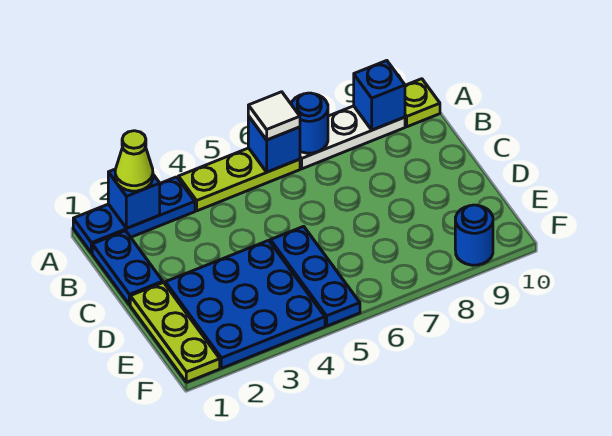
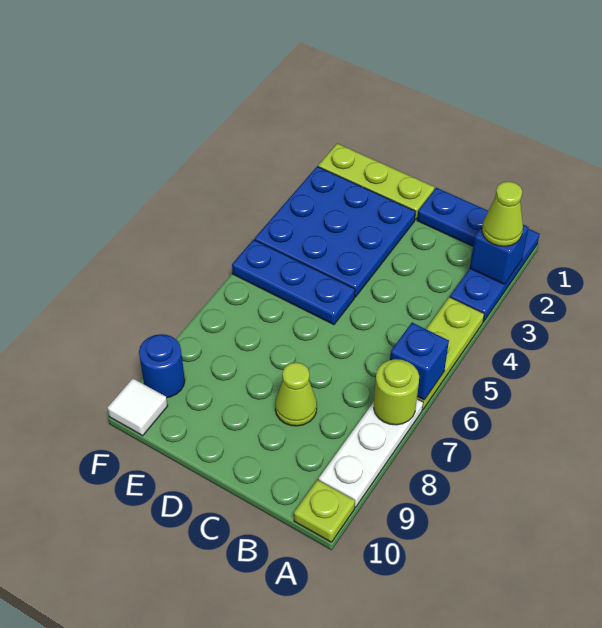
white tile A6 level 3 -> white tile F10 level 1
blue round brick A7 level 2 -> lime round brick A7 level 2
blue brick A9 level 2 -> none
none -> lime cone C8 level 1

